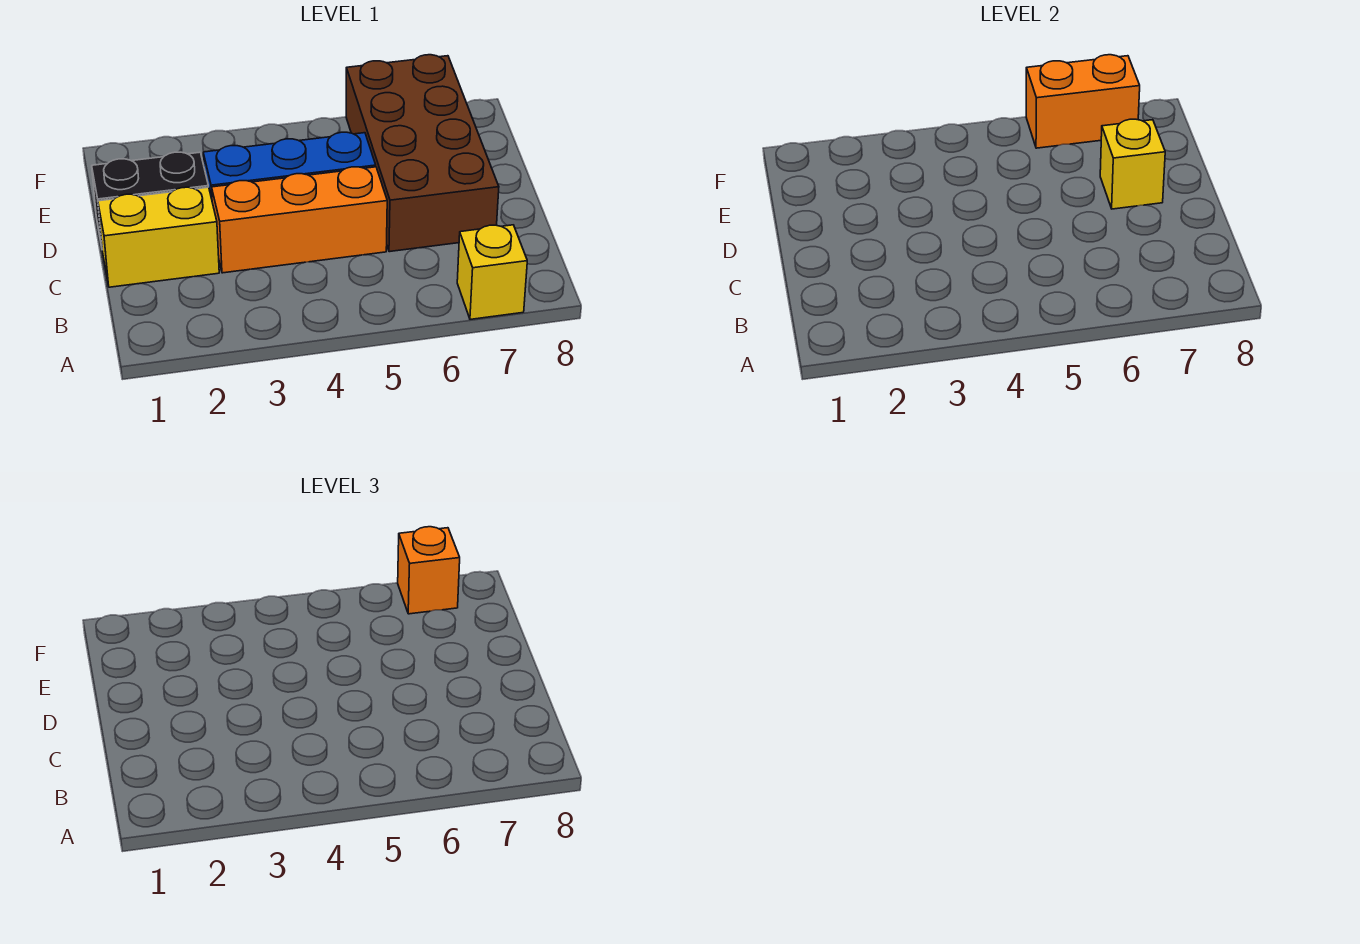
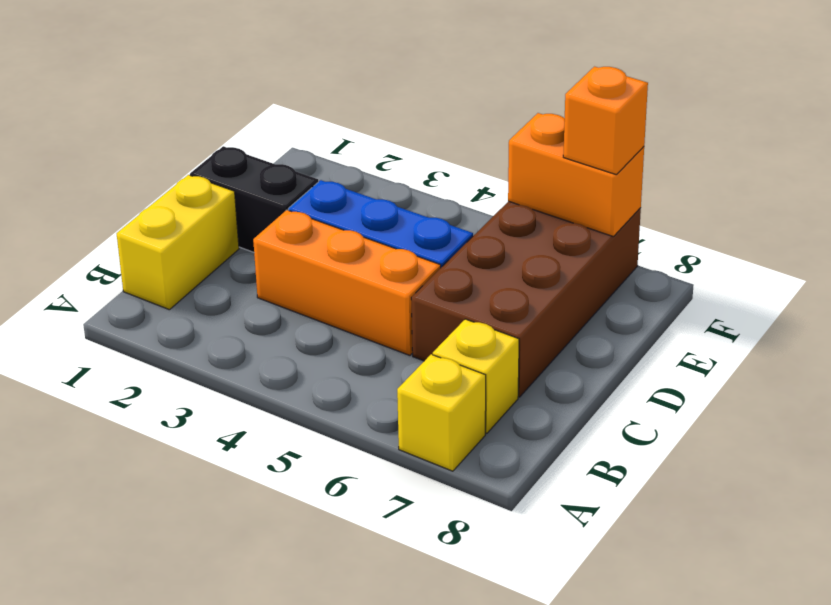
yellow brick C1:C2 level 1 -> yellow brick B1:C1 level 1
yellow brick D7 level 2 -> yellow brick B7 level 1

